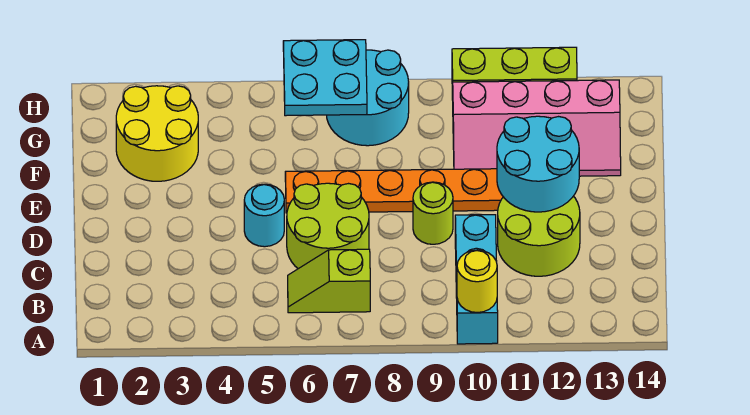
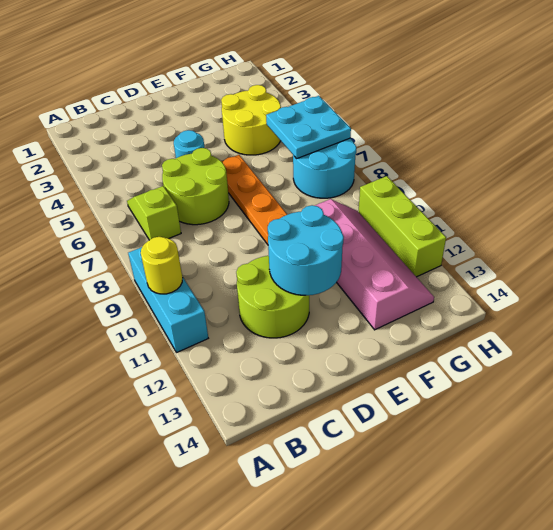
cyan brick A10:C10 level 1 -> cyan brick A9:A11 level 1
lime round brick D9 level 1 -> none
yellow round brick F2:G3 level 1 -> yellow round brick F4:G5 level 1
pink slope F10:G13 level 1 top G -> pink slope F10:G13 level 1 top F

